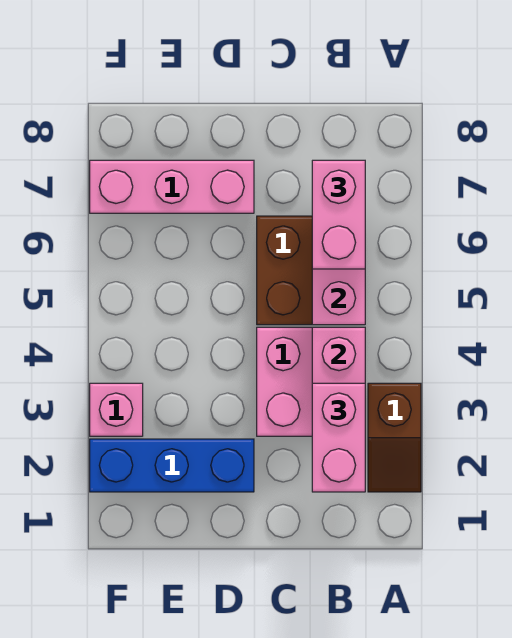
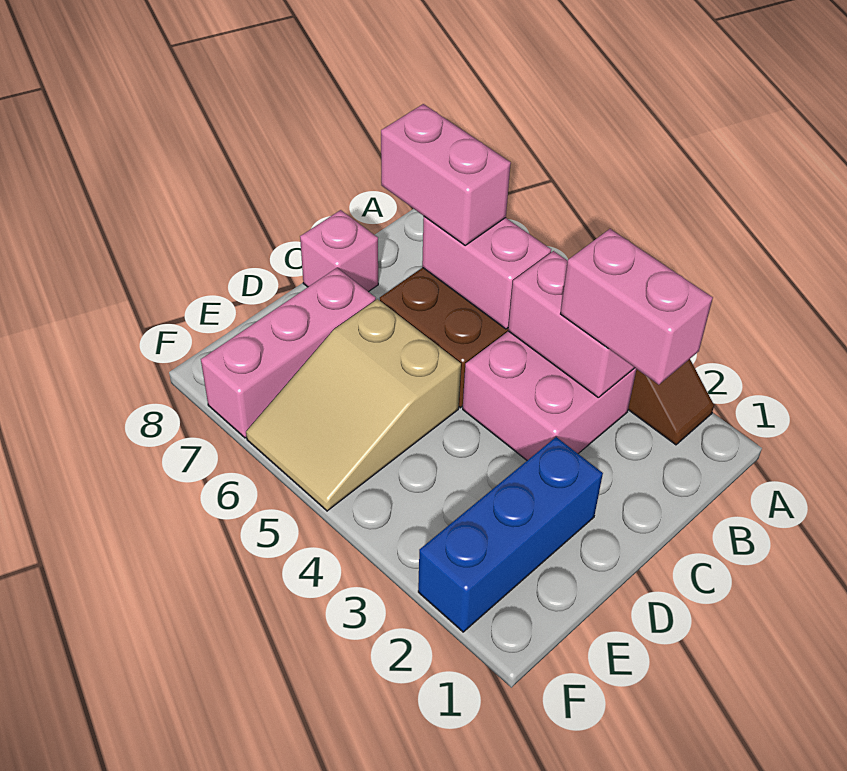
none -> tan slope D5:F6 level 1 top D
pink brick F3 level 1 -> pink brick C8 level 1

